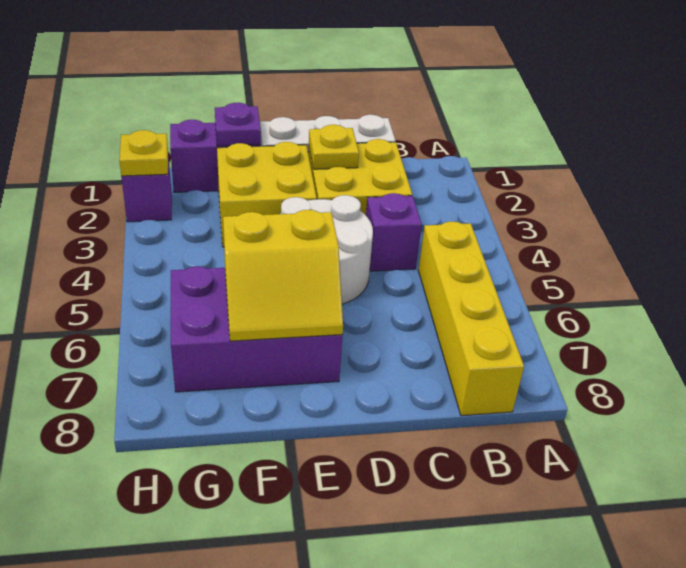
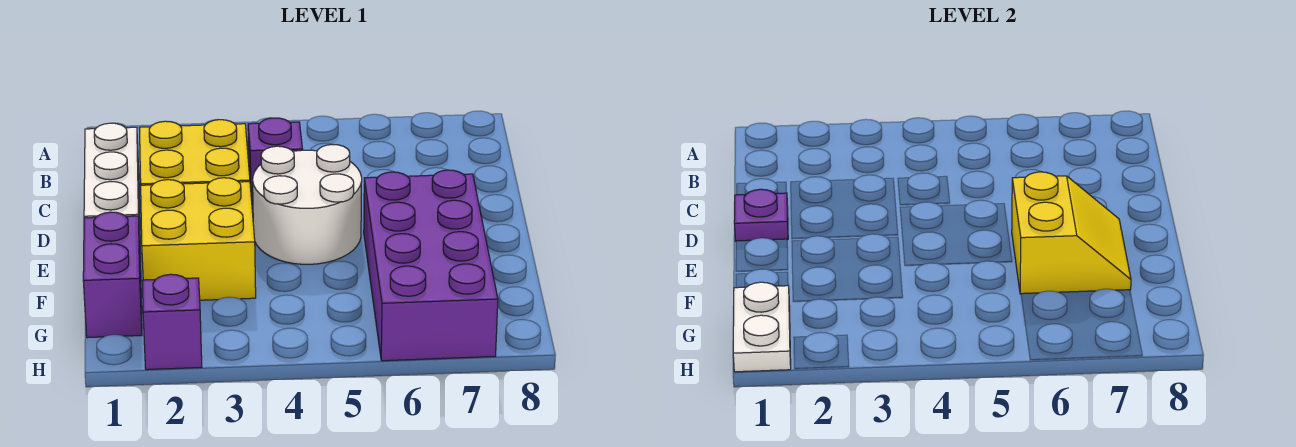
yellow brick B5:B8 level 1 -> none
yellow plate D2 level 2 -> none
purple brick E6:G7 level 1 -> purple brick E6:H7 level 1
purple plate F1 level 2 -> purple plate D1 level 2
none -> white plate G1:H1 level 2
yellow plate H2 level 2 -> none

